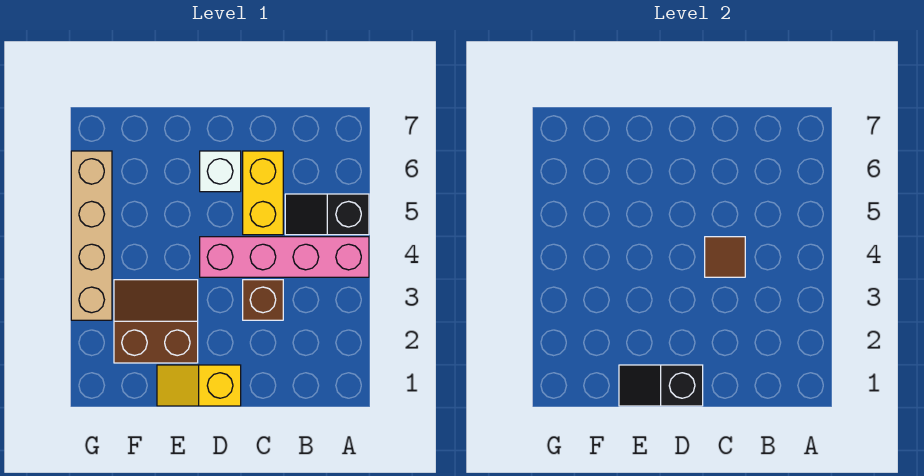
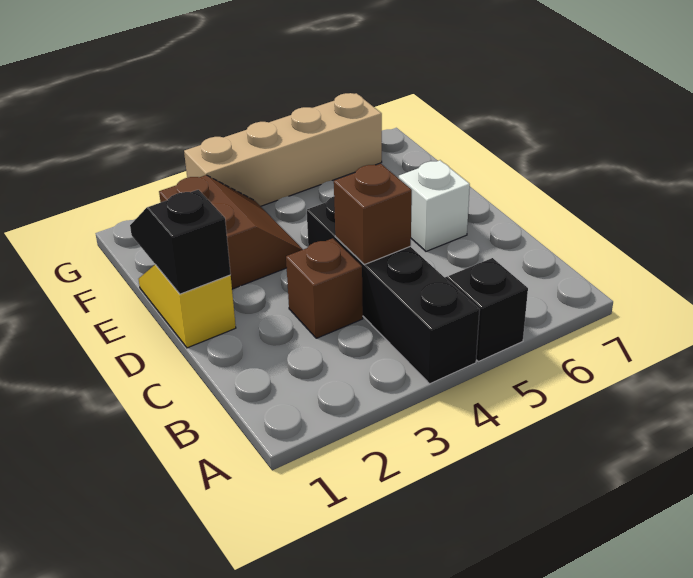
pink brick A4:D4 level 1 -> black brick A4:D4 level 1
brown tile C4 level 2 -> brown brick C4 level 2
yellow brick C5:C6 level 1 -> none

